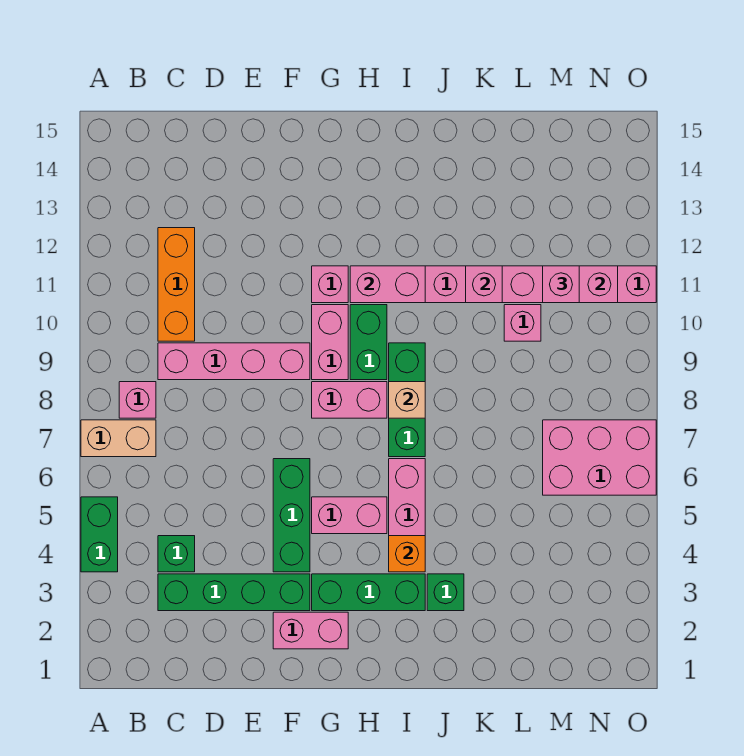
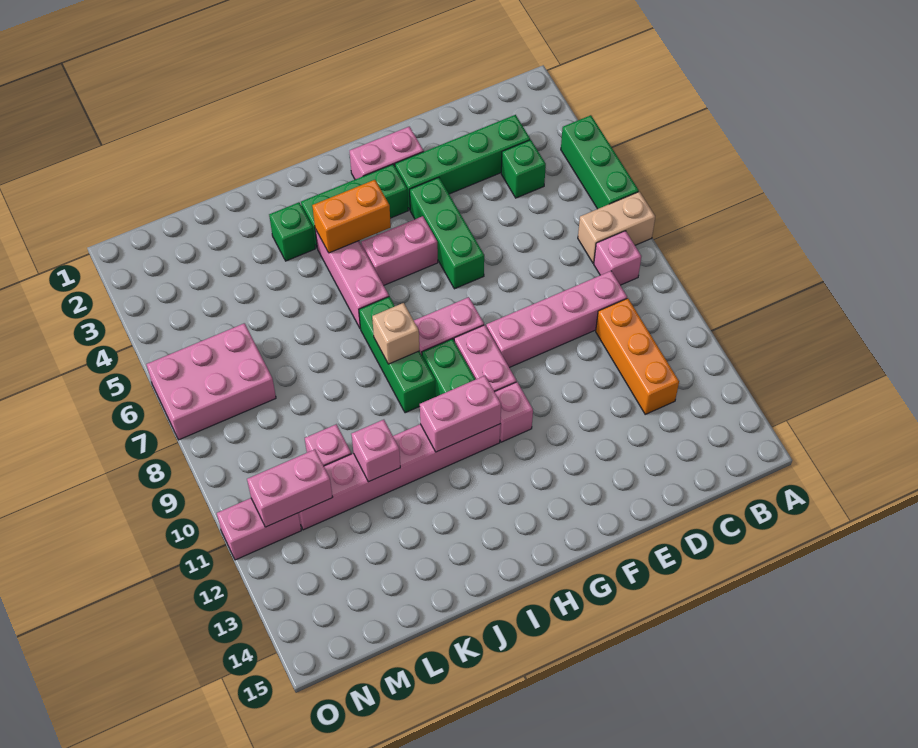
green brick A4:A5 level 1 -> green brick A4:A6 level 1
orange brick I4 level 2 -> orange brick H4:I4 level 2
pink brick M11 level 3 -> none

